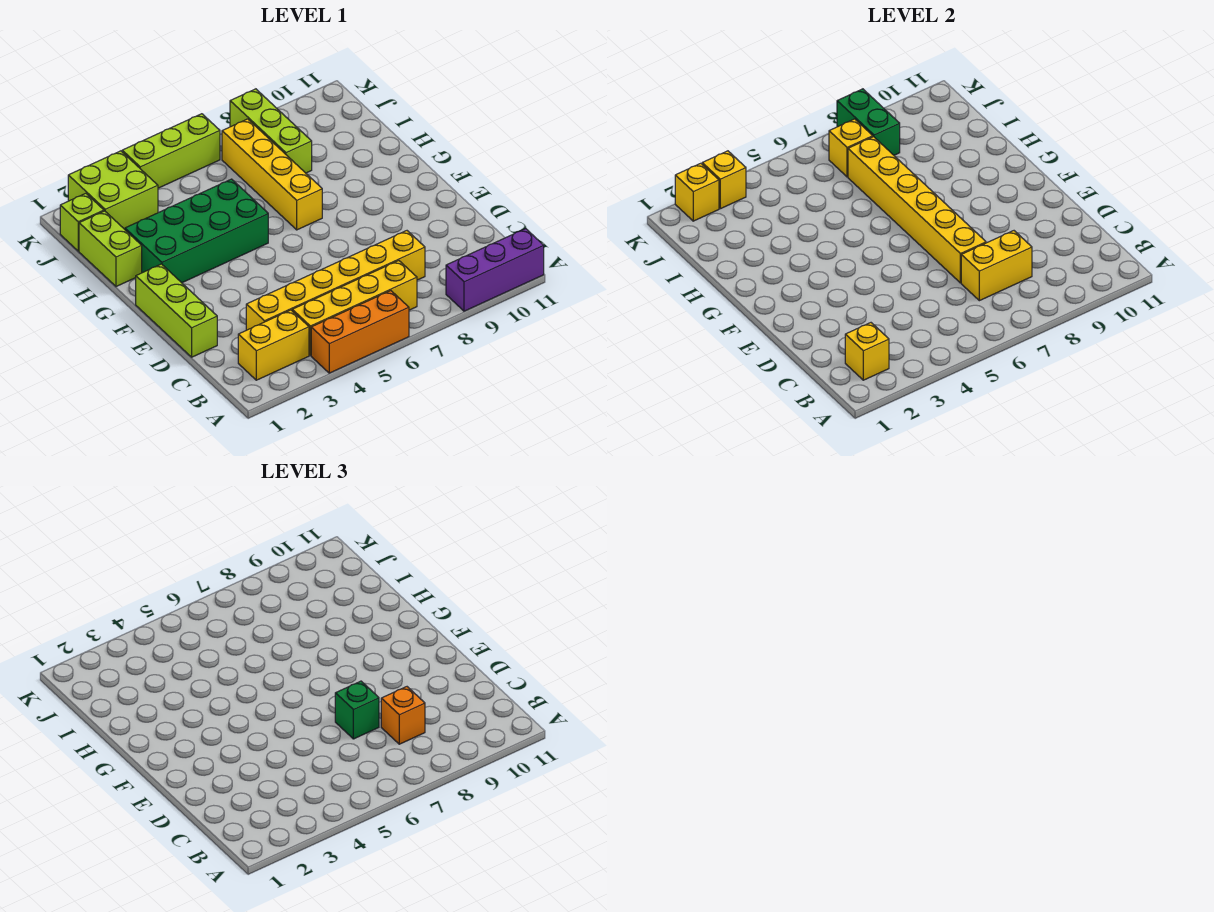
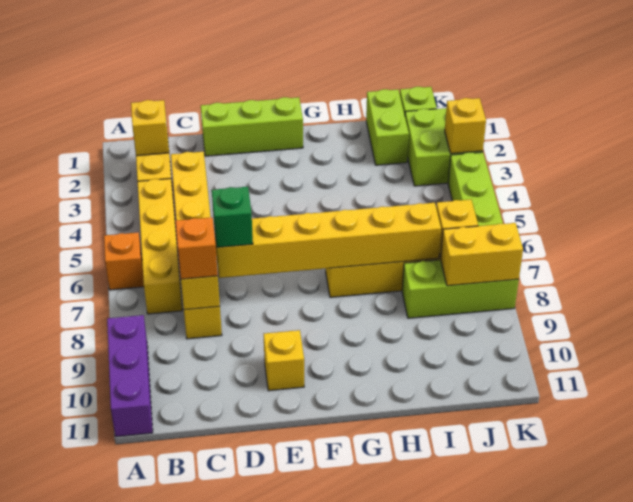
orange brick A4:A6 level 1 -> orange brick A6 level 1
green brick G2:H5 level 1 -> none
lime brick H1:I1 level 1 -> lime brick I1:I2 level 1
green brick J8:K8 level 2 -> yellow brick J8:K8 level 2
yellow brick K2 level 2 -> yellow brick E10 level 1

